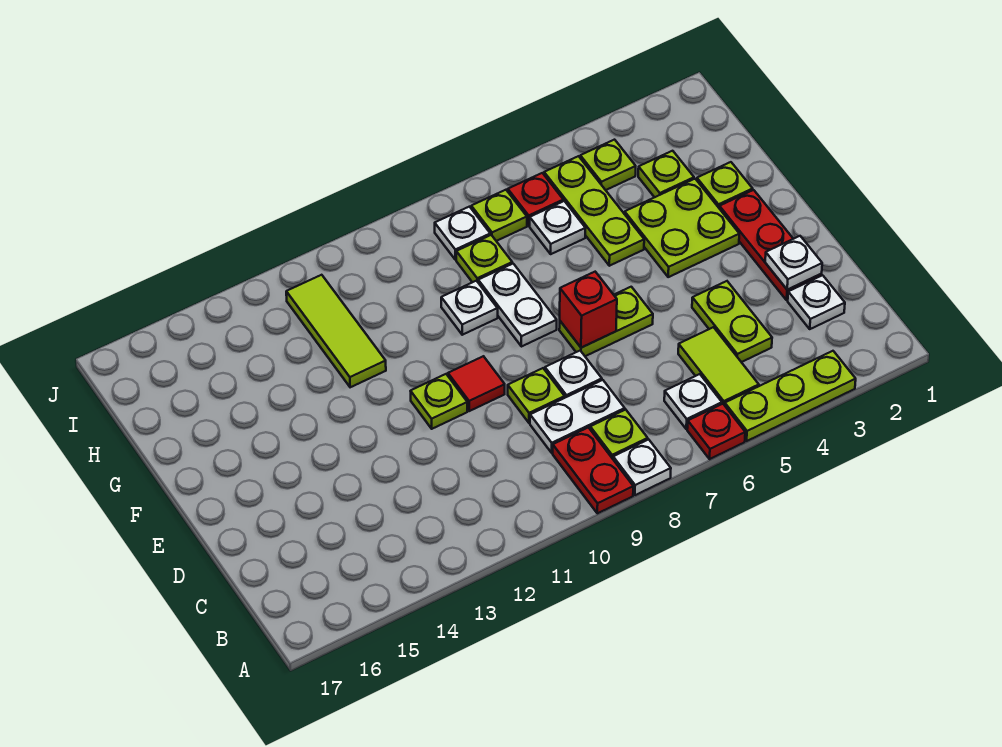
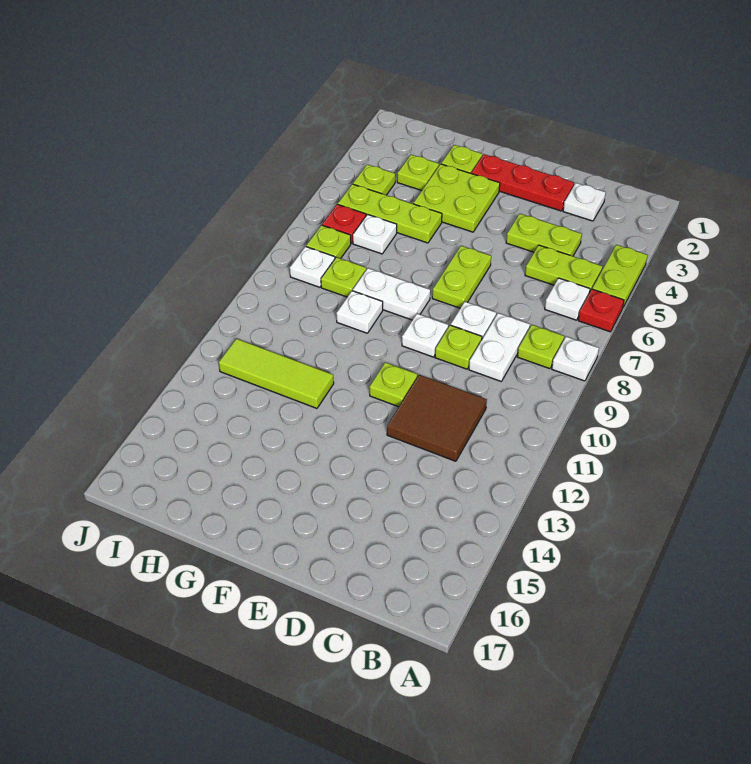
lime plate A3:A5 level 1 -> lime plate A4:A5 level 1
red plate A9:B9 level 1 -> none
lime tile B5:C5 level 1 -> lime plate B5:C5 level 1
none -> brown tile C11:D12 level 1
white plate D2 level 2 -> white plate E9 level 1
red brick E7 level 2 -> none
red tile E10 level 1 -> none

